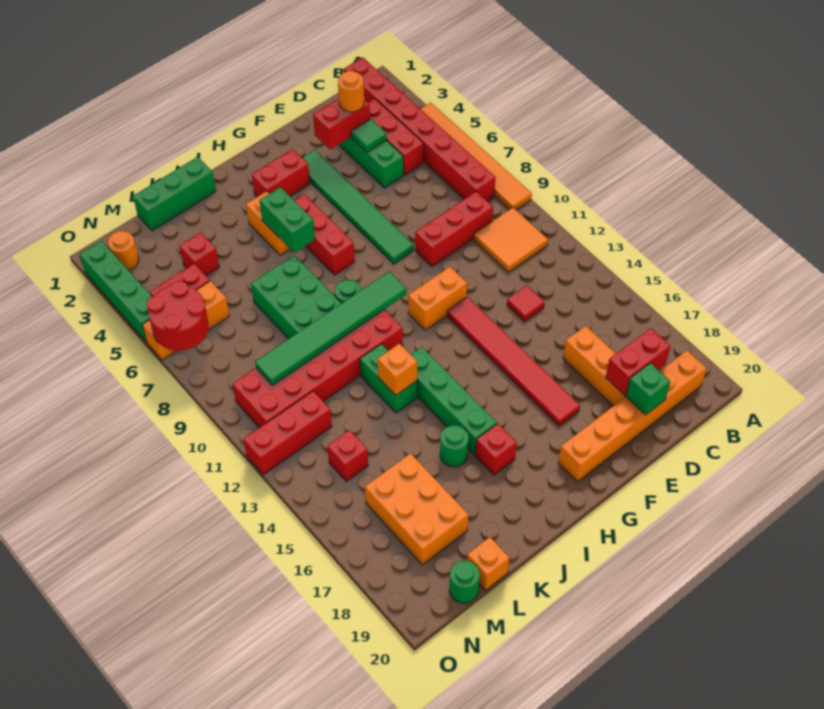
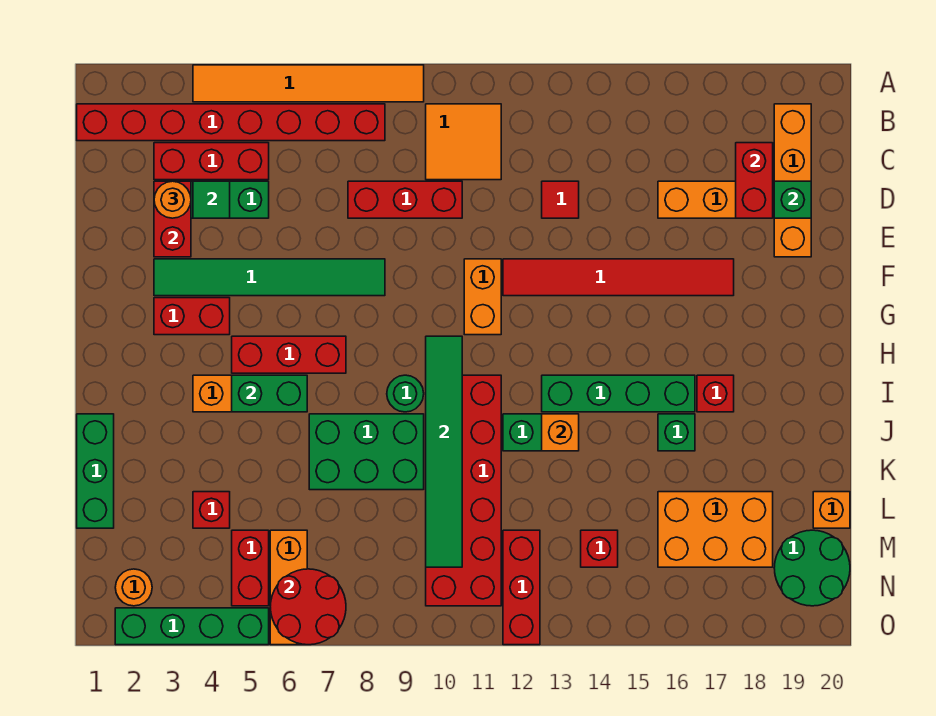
orange brick B19:G19 level 1 -> orange brick B19:E19 level 1
red brick C9:E9 level 1 -> red brick D8:D10 level 1
red brick G3:H3 level 1 -> red brick G3:G4 level 1
green round brick J16 level 1 -> green brick J16 level 1
green round brick M20 level 1 -> green round brick M19:N20 level 1

